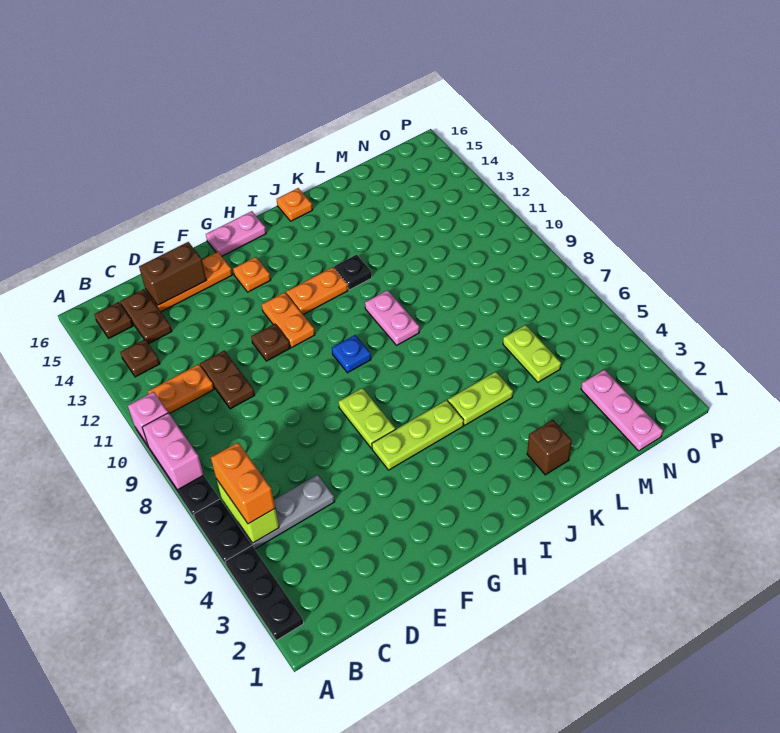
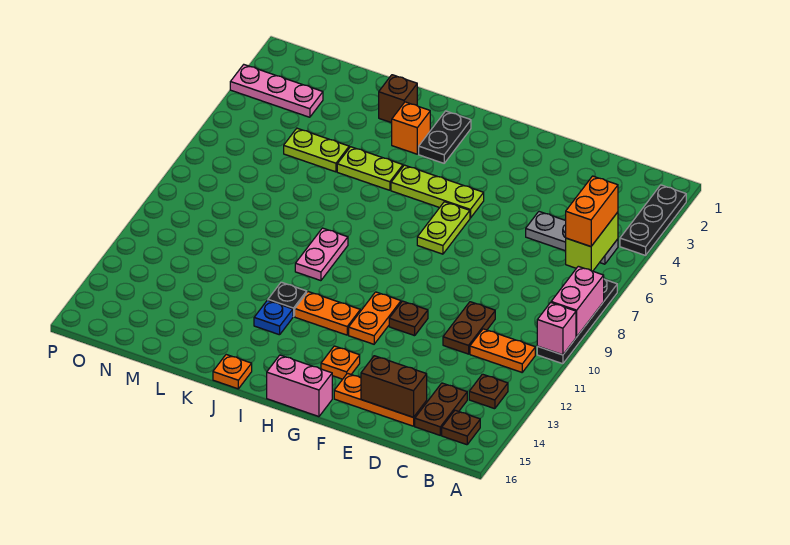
black plate A5:A6 level 1 -> black plate I2:I3 level 1
pink plate G16:H16 level 1 -> pink brick G16:H16 level 1
blue plate H9 level 1 -> blue plate J13 level 1
none -> orange brick J3 level 1
lime plate M5:M6 level 1 -> lime plate L5:M5 level 1
pink plate N1:N3 level 1 -> pink plate N3:P3 level 1

